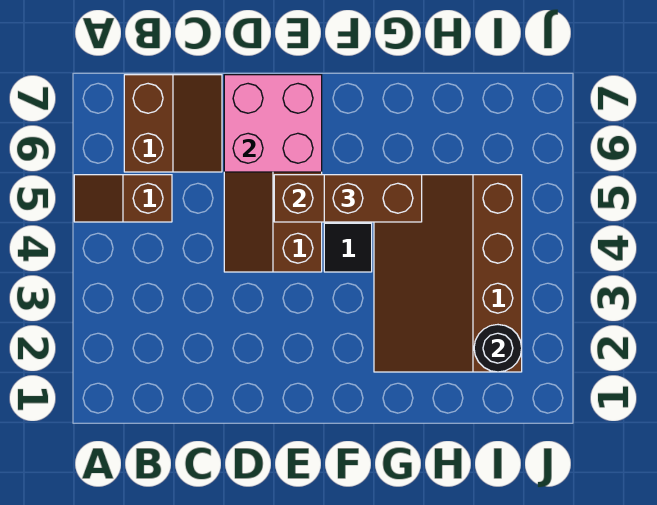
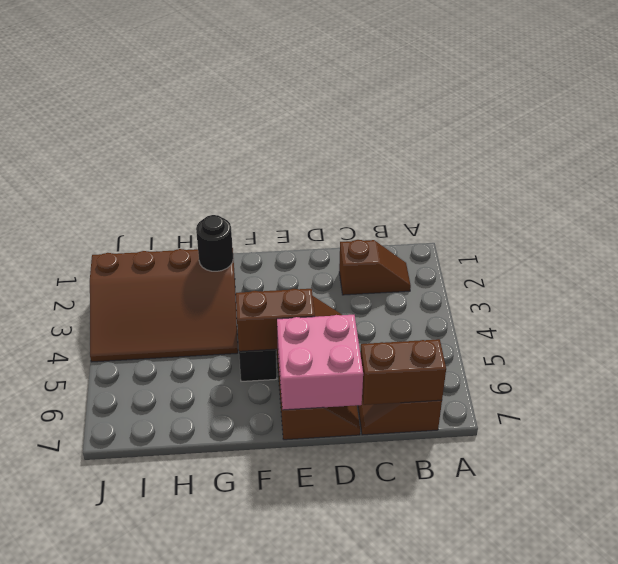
brown slope A5:B5 level 1 top B -> brown slope B2:C2 level 1 top C
brown brick F5:G5 level 3 -> brown brick B7:C7 level 2
brown slope G2:I5 level 1 top I -> brown slope G2:J4 level 1 top 2
black round brick I2 level 2 -> black round brick G2 level 2

